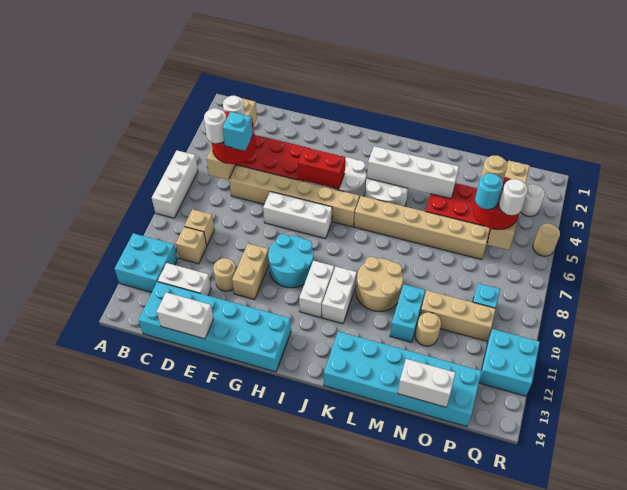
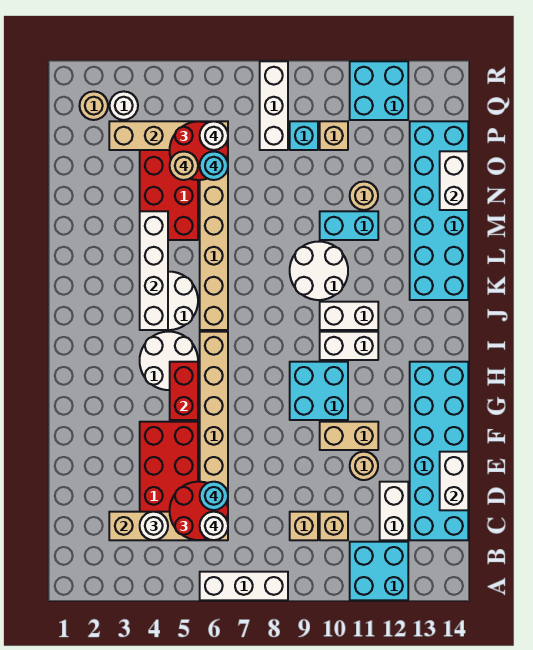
cyan brick D6 level 4 -> cyan round brick D6 level 4
white brick F7:H7 level 1 -> white brick P8:R8 level 1
cyan round brick G9:H10 level 1 -> cyan brick G9:H10 level 1
tan round brick K9:L10 level 1 -> white round brick K9:L10 level 1
tan brick N10:P10 level 1 -> tan brick P10 level 1
tan round brick R5 level 1 -> tan round brick Q2 level 1

